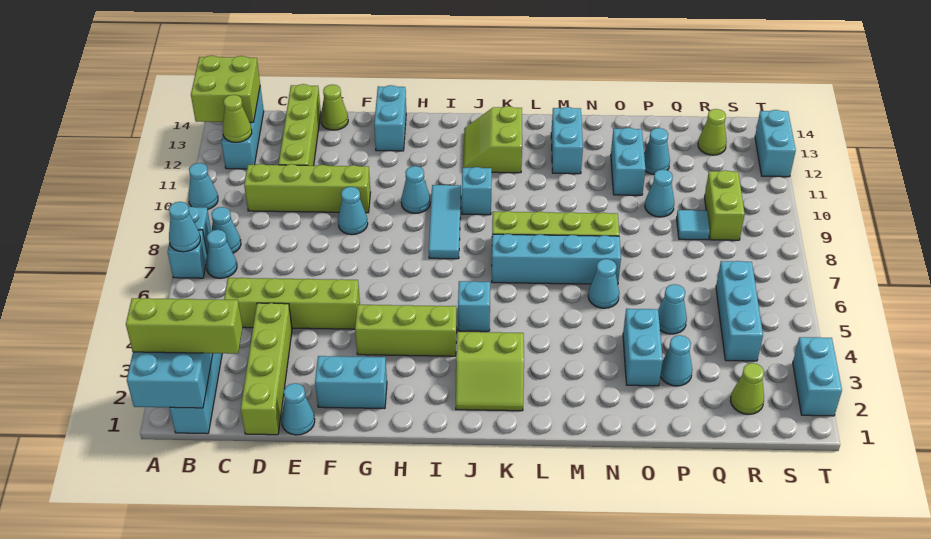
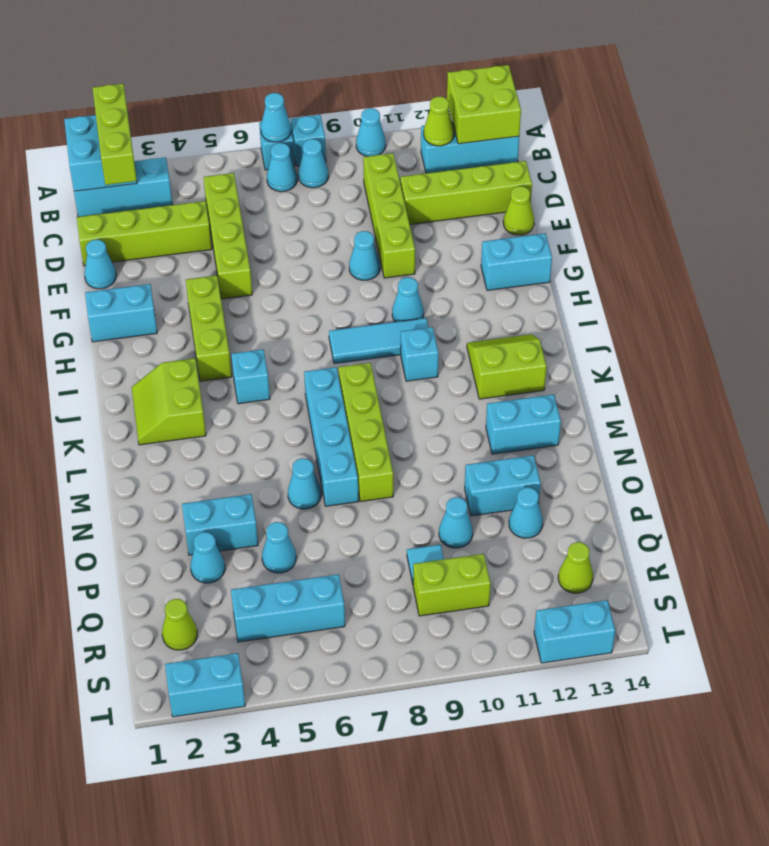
cyan brick F2:G2 level 1 -> cyan brick G1:G2 level 1

